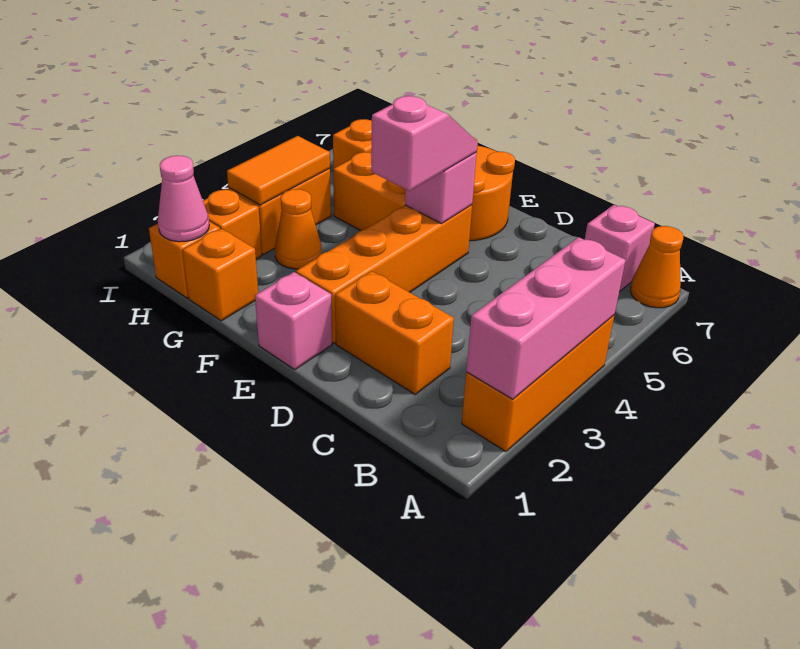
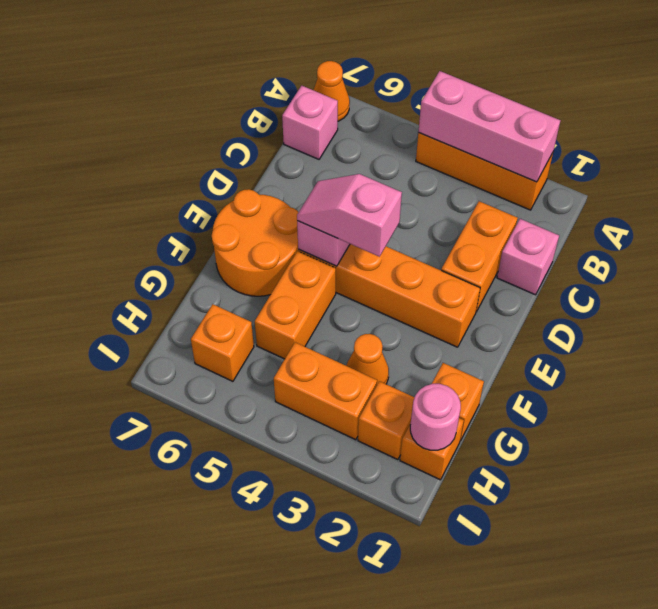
pink brick E1 level 1 -> pink brick C1 level 1
pink cone H1 level 2 -> pink round brick H1 level 2
orange tile H3:H4 level 2 -> none

